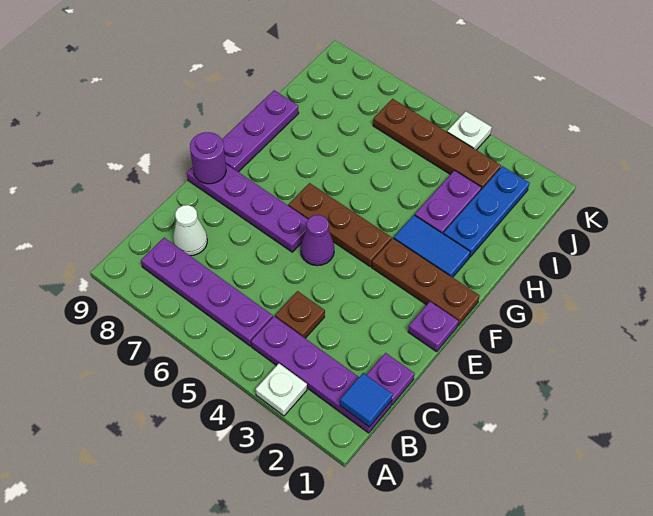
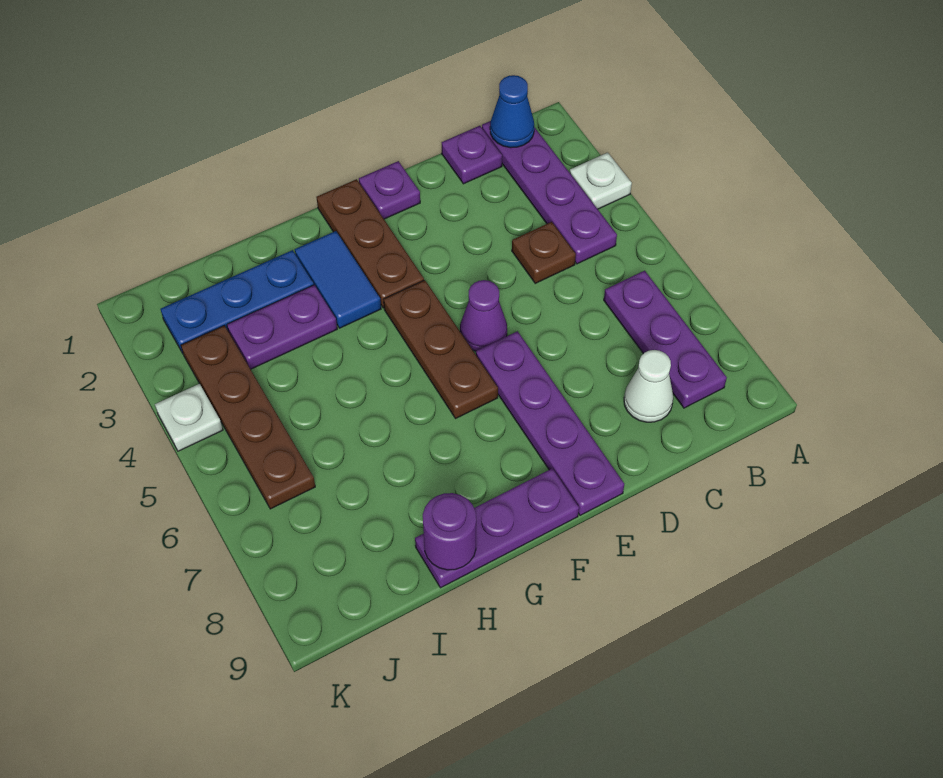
blue tile B1 level 2 -> blue cone B1 level 2
purple plate B5:B8 level 1 -> purple plate B6:B8 level 1
purple round brick E9 level 2 -> purple round brick H9 level 2

